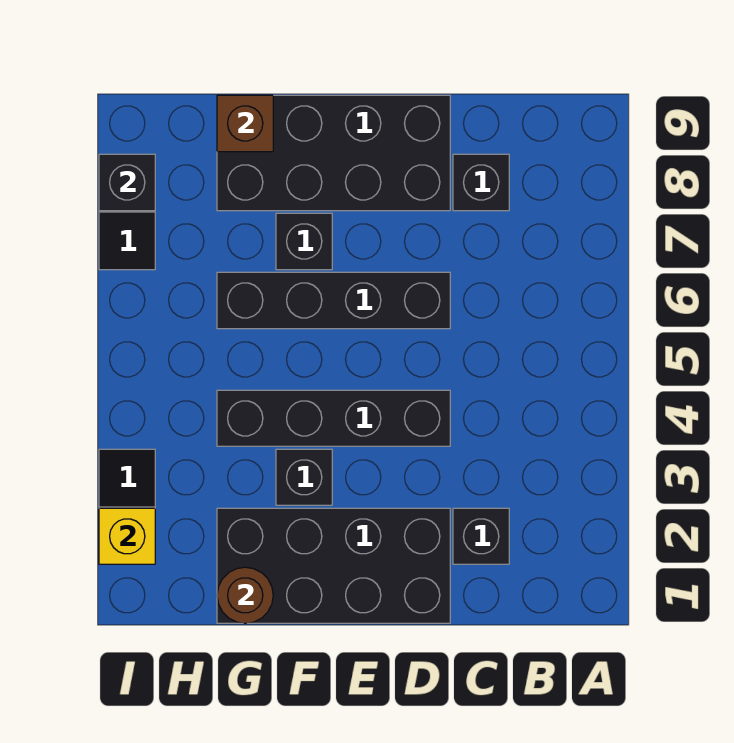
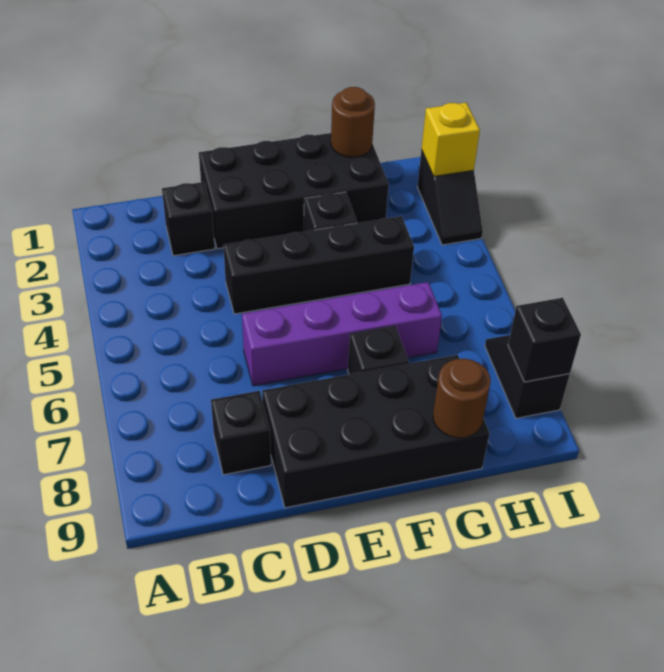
black brick D6:G6 level 1 -> purple brick D6:G6 level 1
brown brick G9 level 2 -> brown round brick G9 level 2

